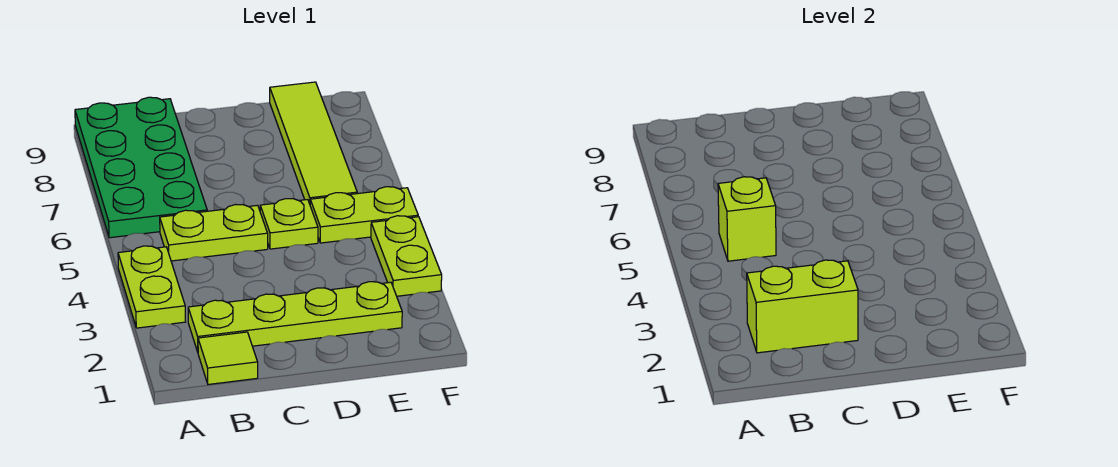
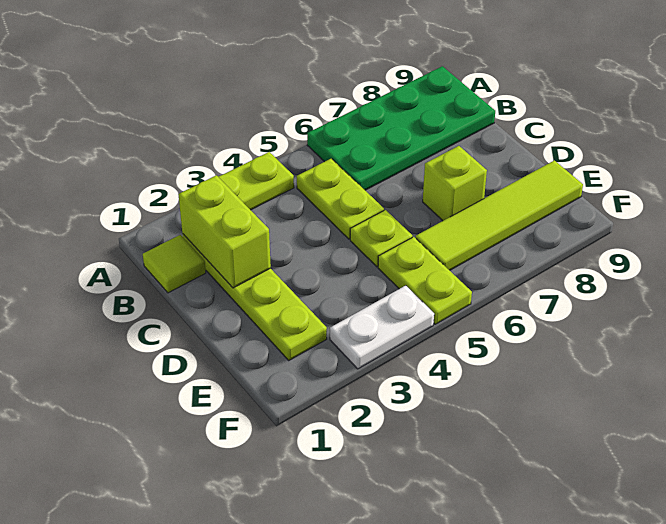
lime brick B5 level 2 -> lime brick D7 level 1
lime plate F3:F4 level 1 -> white plate F3:F4 level 1

